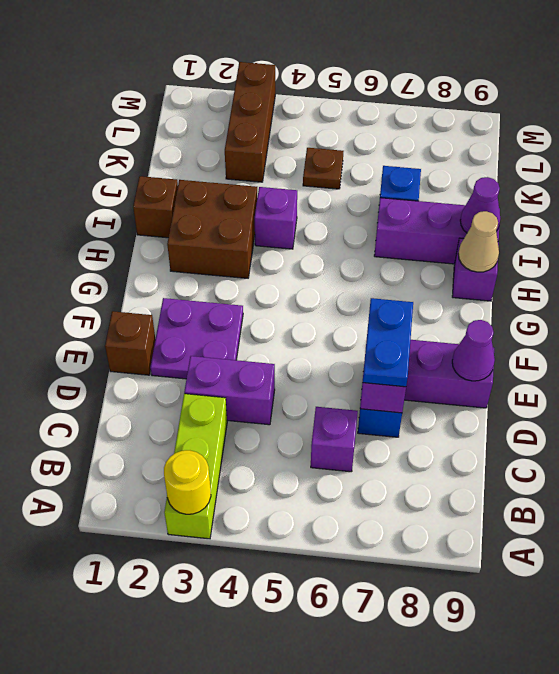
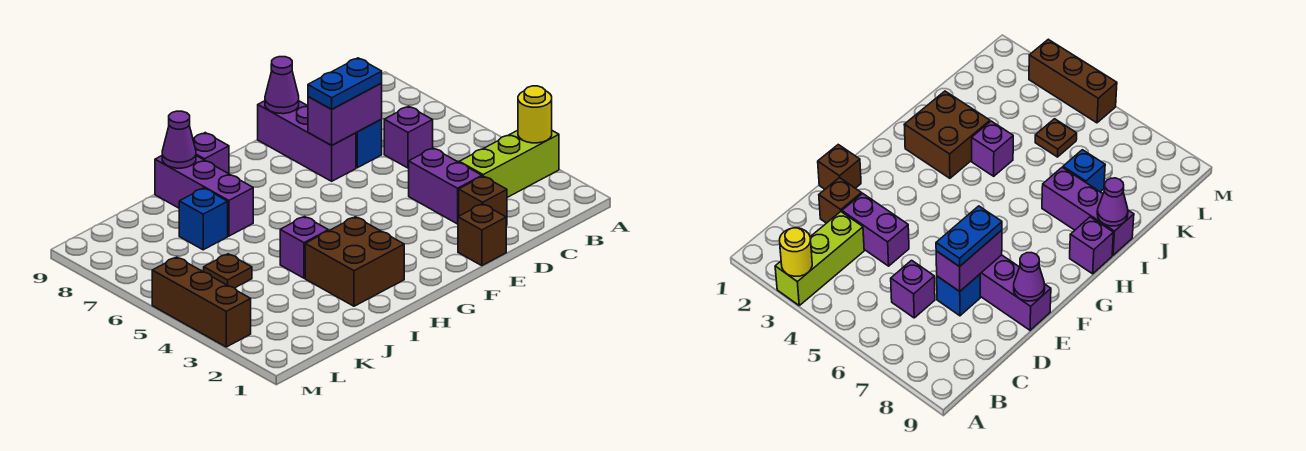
purple plate E2:F3 level 1 -> none
tan cone H9 level 2 -> none
brown brick I1 level 1 -> brown brick D2 level 1
brown brick K3:M3 level 1 -> brown brick M3:M5 level 1

